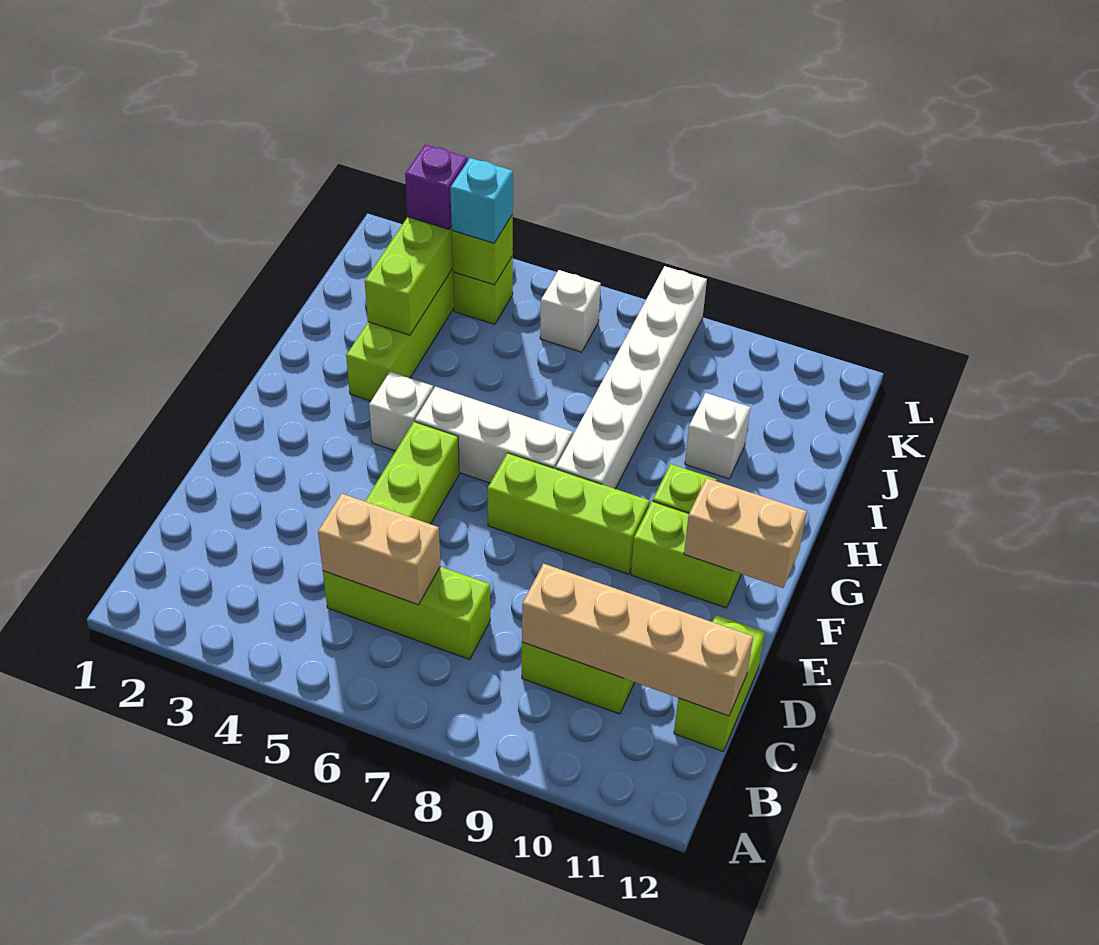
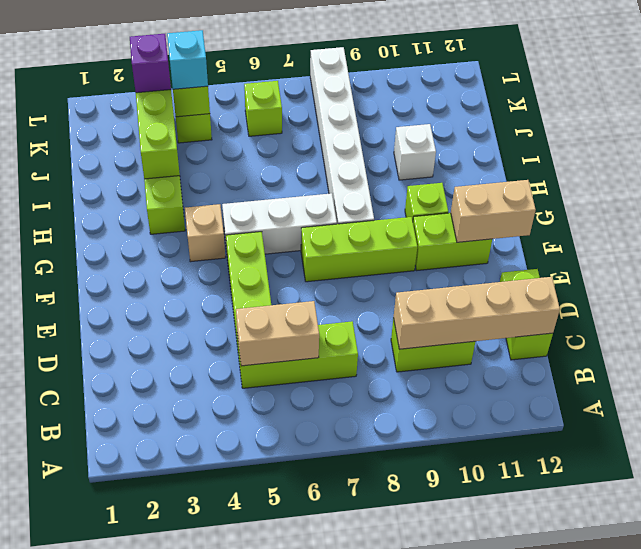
white brick G4 level 1 -> tan brick G4 level 1
white brick K6 level 1 -> lime brick K6 level 1

